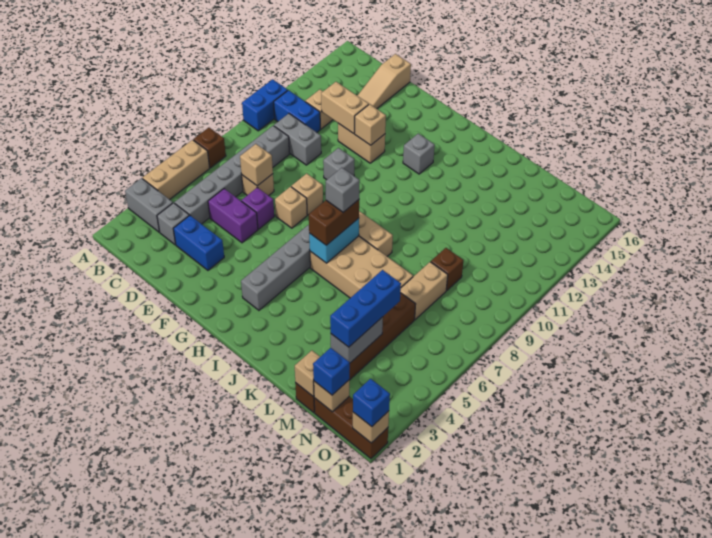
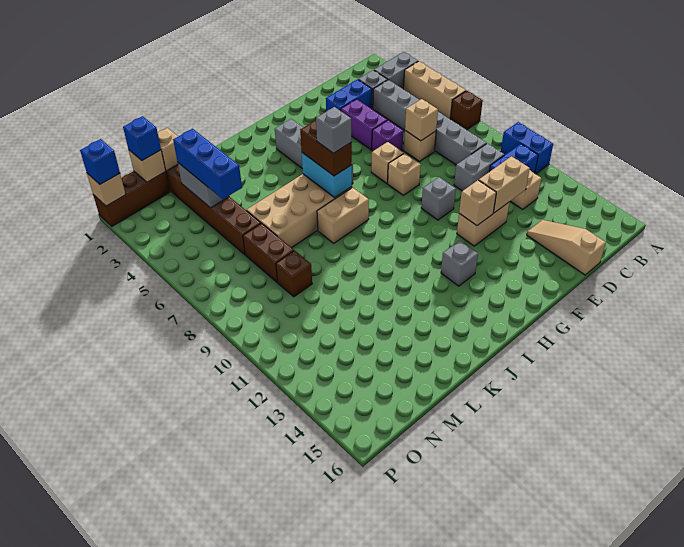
purple brick D5:E5 level 1 -> purple brick E4:E5 level 1
tan brick M7:M8 level 1 -> brown brick M7:M8 level 1

